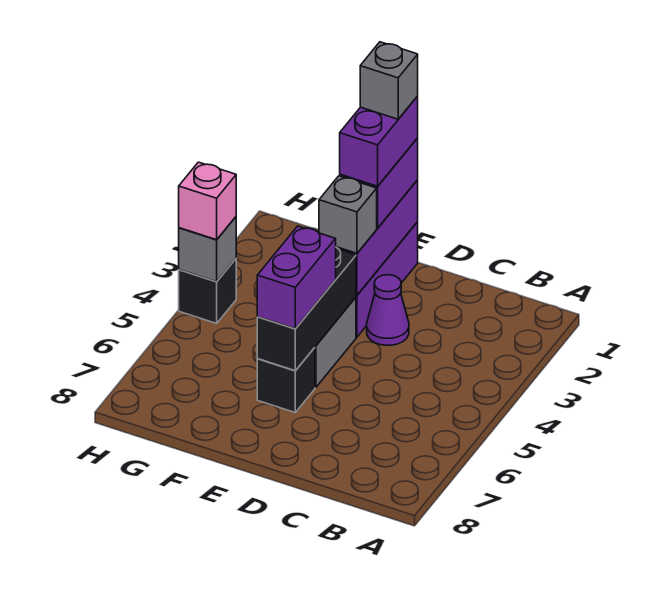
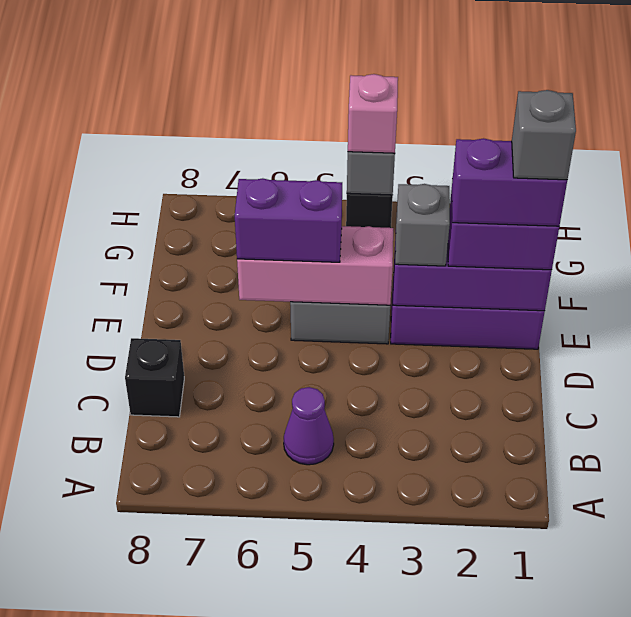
purple cone D3 level 1 -> purple cone B5 level 1
black brick E4:E6 level 2 -> pink brick E4:E6 level 2
black brick E6 level 1 -> black brick C8 level 1

